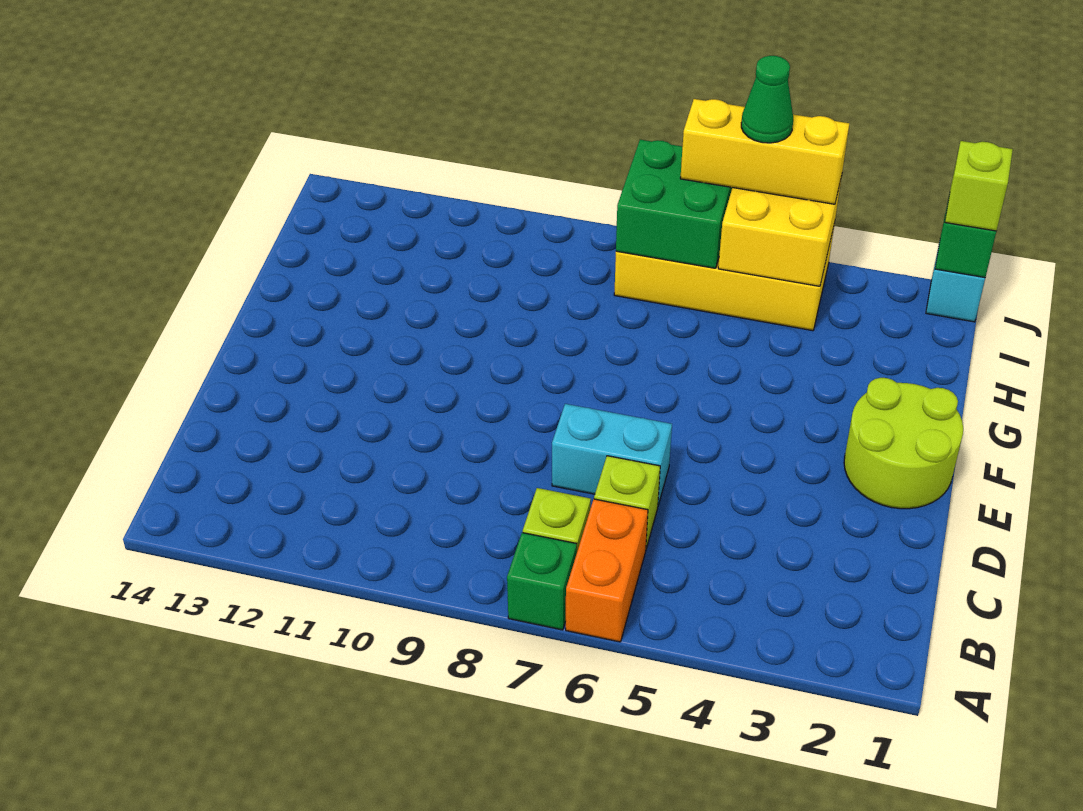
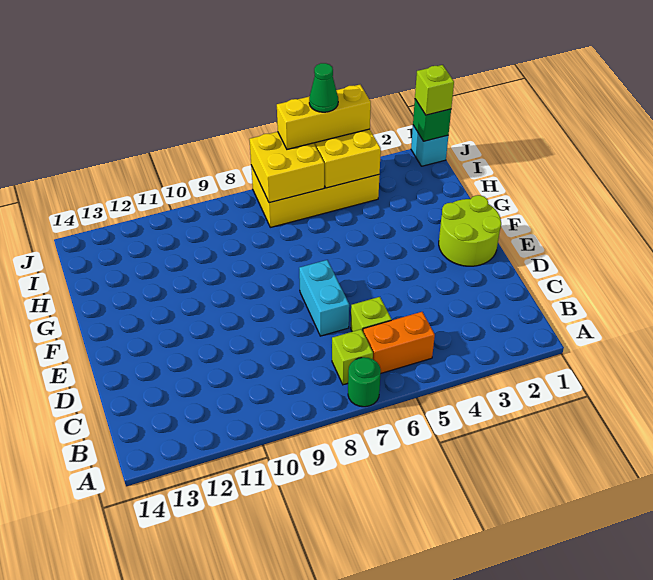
orange brick A6:B6 level 1 -> orange brick B5:B6 level 1
green brick A7 level 1 -> green round brick A7 level 1
cyan brick D6:D7 level 1 -> cyan brick D7:E7 level 1
green brick I6:J7 level 2 -> yellow brick I6:J7 level 2

